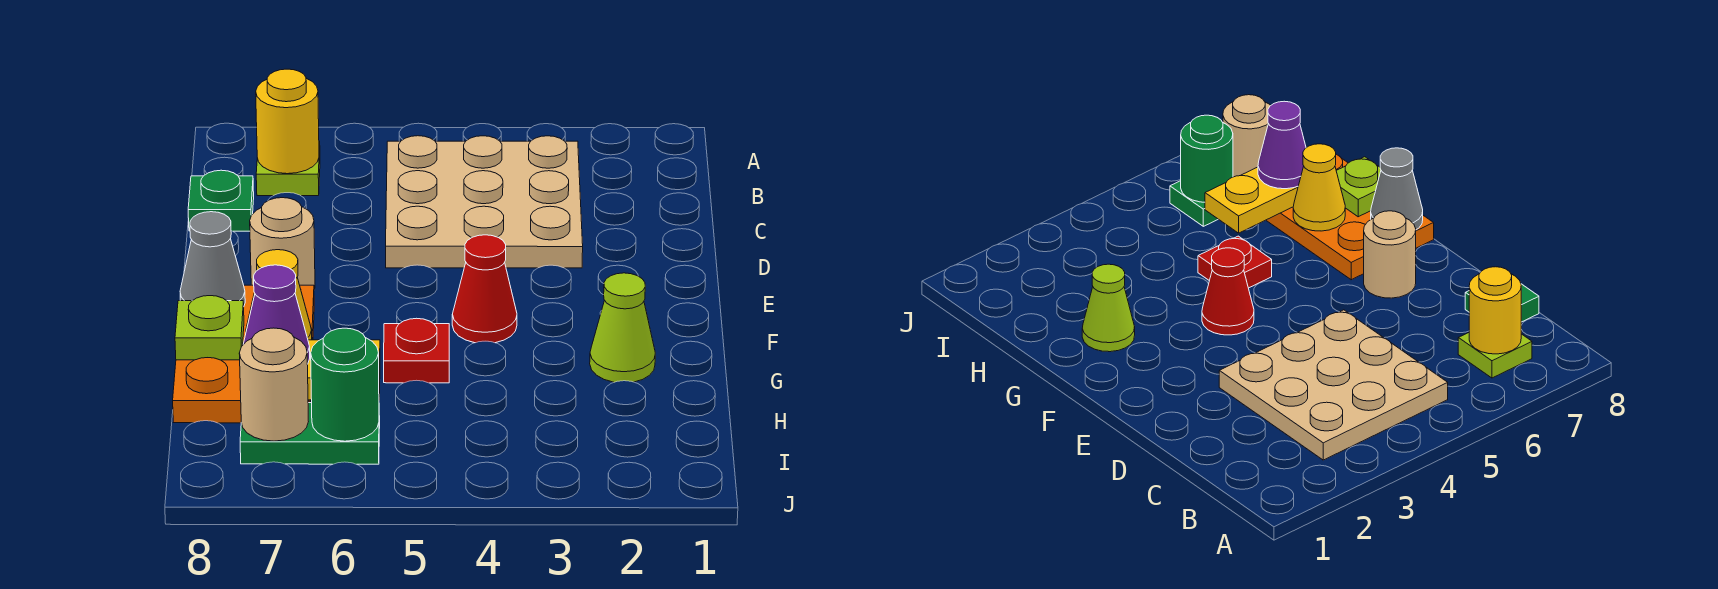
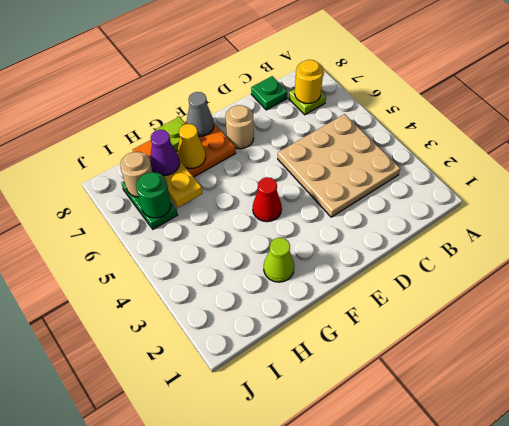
red plate G5 level 1 -> none

